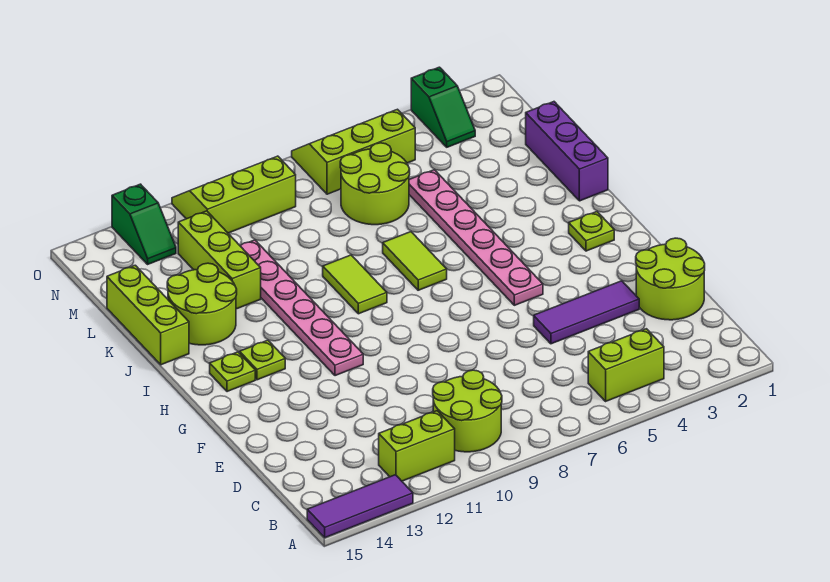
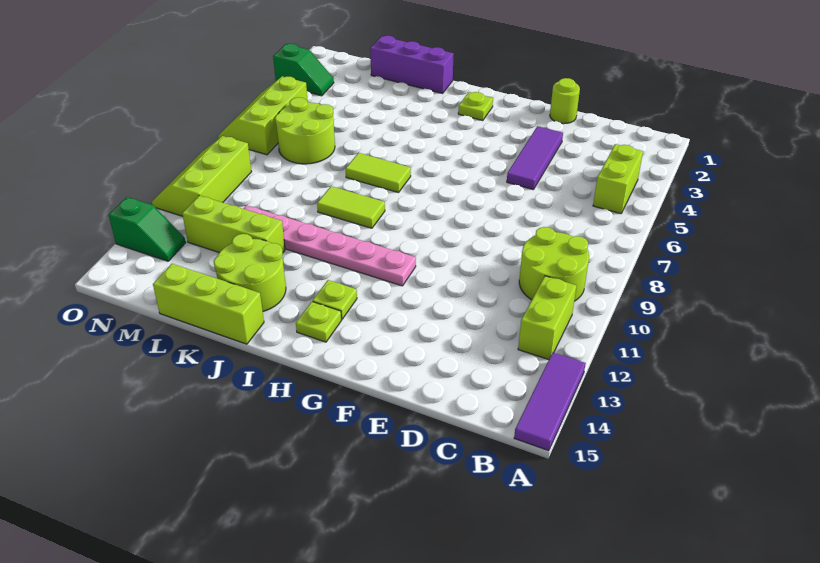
lime round brick D1:E2 level 1 -> lime round brick E1 level 1
pink plate G5:L5 level 1 -> none

